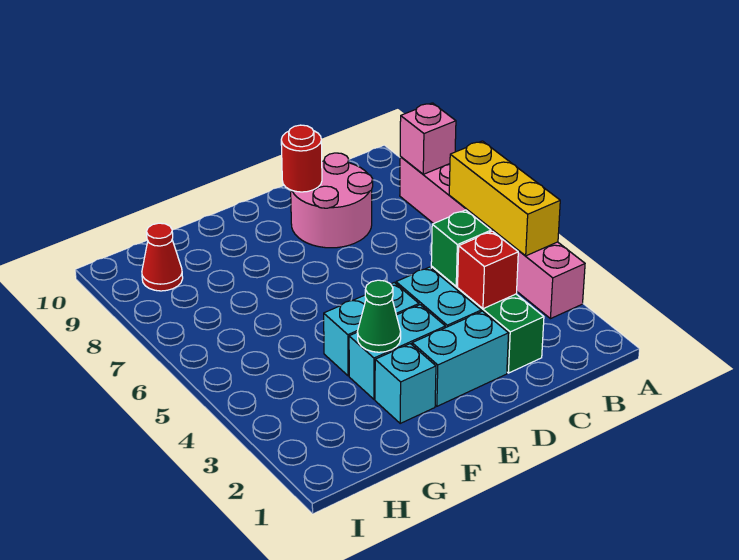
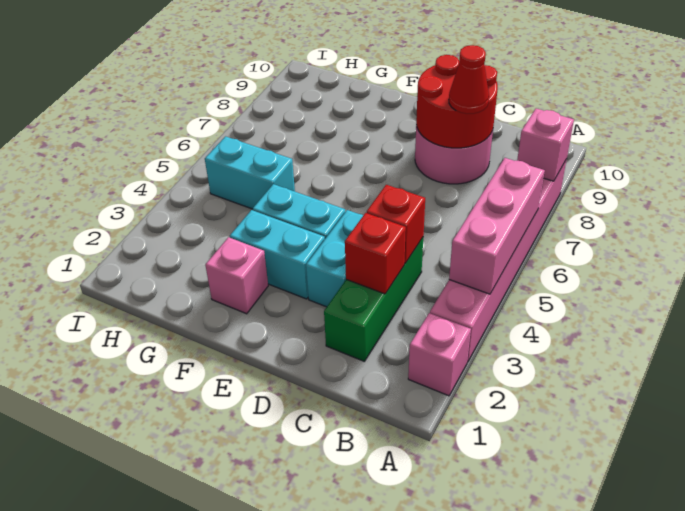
none -> pink brick A2 level 1
yellow brick A4:A6 level 2 -> pink brick A4:A6 level 2
green brick C4 level 2 -> red brick C4 level 2
cyan brick D2:E2 level 1 -> cyan brick G5:H5 level 1
red round brick D9 level 2 -> red round brick C8:D9 level 2
cyan brick F2 level 1 -> pink brick F2 level 1
green cone F3 level 2 -> none
red cone H9 level 1 -> red cone C8 level 3

